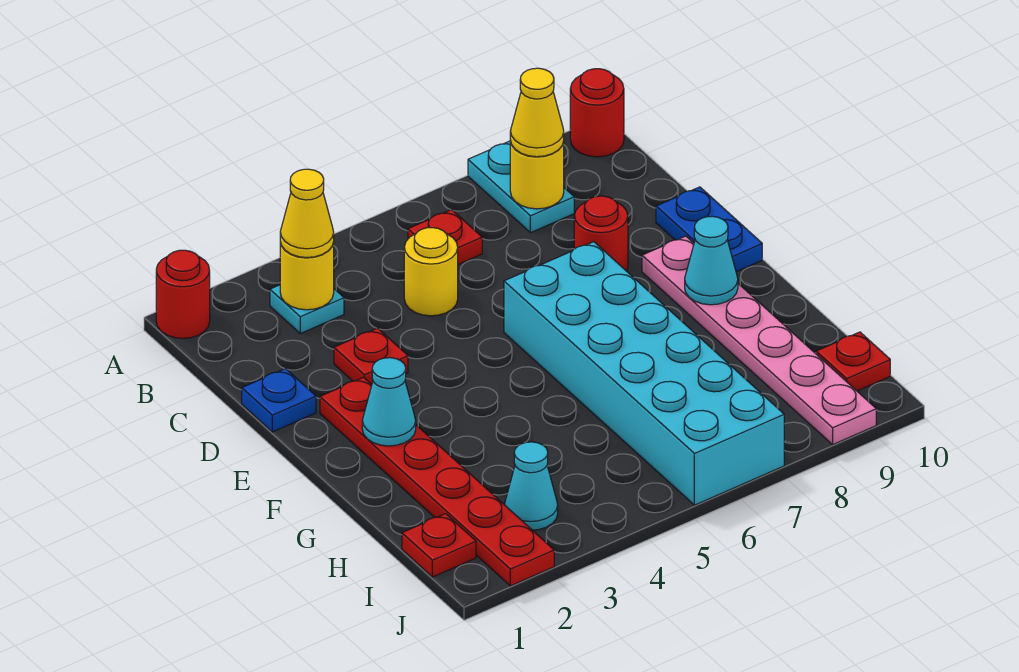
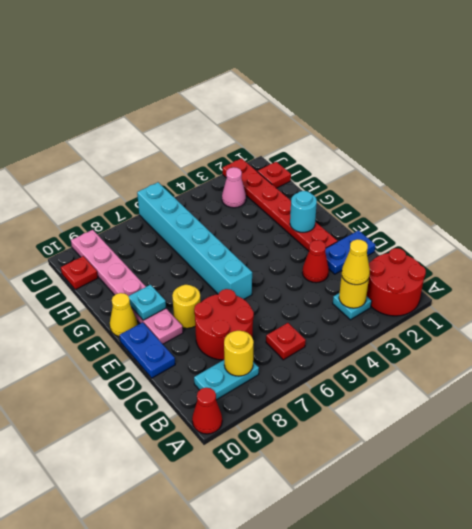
red round brick A1 level 1 -> red round brick A1:B2 level 1
cyan plate A8:B8 level 1 -> cyan plate B8:B9 level 1
red round brick A10 level 1 -> red cone A10 level 1
yellow cone B8 level 3 -> yellow cone F10 level 1
yellow round brick C5 level 1 -> yellow round brick E8 level 1
blue plate D1 level 1 -> blue plate D1:D2 level 1
red plate D3 level 1 -> red cone D3 level 1
red round brick D8 level 1 -> red round brick C7:D8 level 1
cyan brick E6:J7 level 1 -> cyan brick E6:J6 level 1
cyan cone F2 level 2 -> cyan round brick F2 level 2
cyan cone F9 level 2 -> cyan plate F9 level 2
cyan cone I3 level 1 -> pink cone I3 level 1

